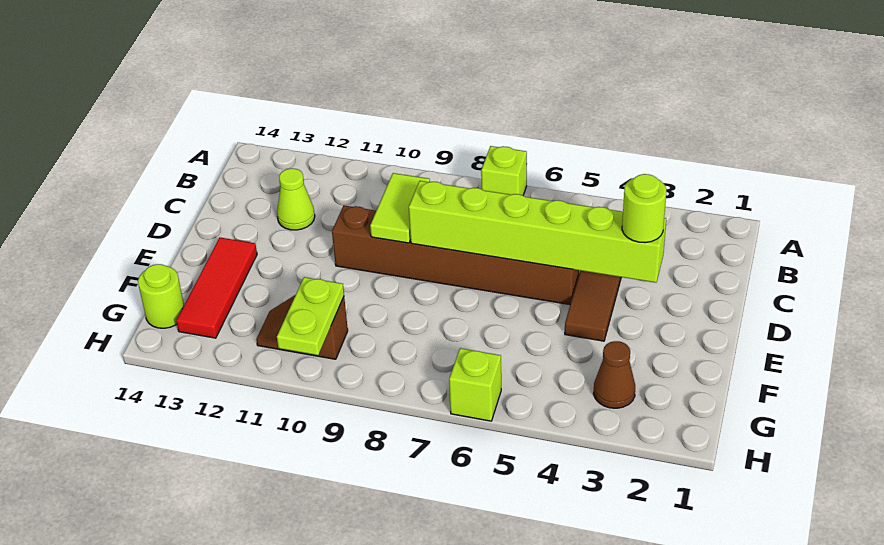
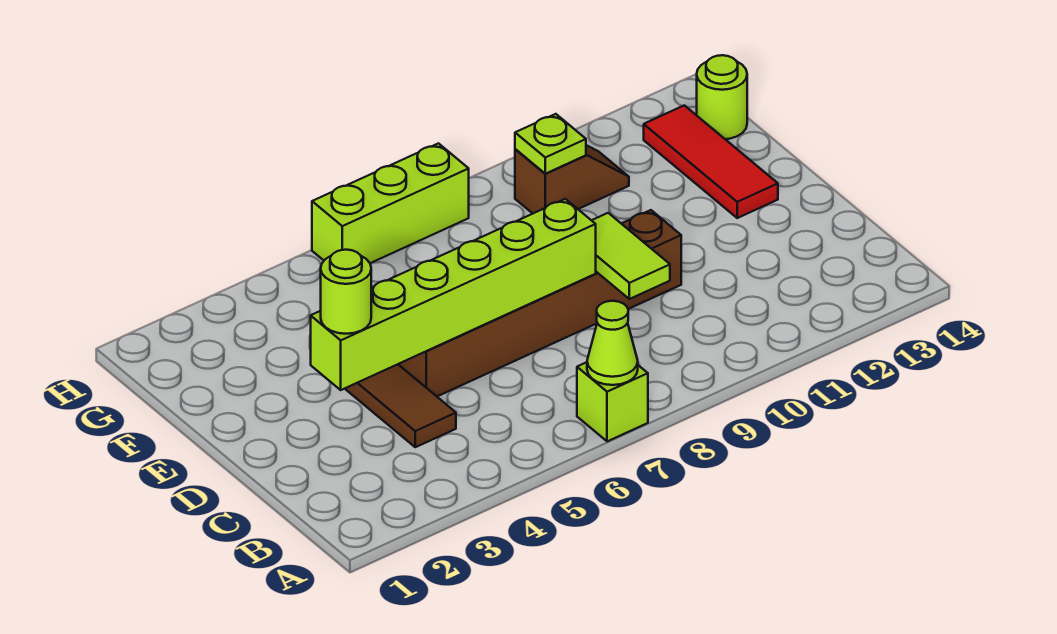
lime cone C12 level 1 -> lime cone A7 level 2
brown cone G3 level 1 -> none
lime plate G10:H10 level 2 -> lime plate G10 level 2
lime brick H6 level 1 -> lime brick H6:H8 level 1

